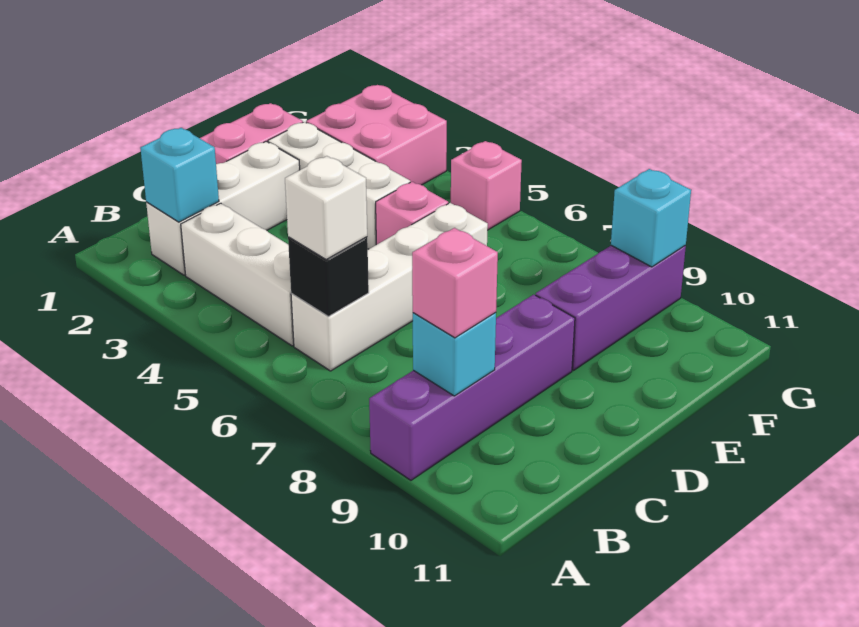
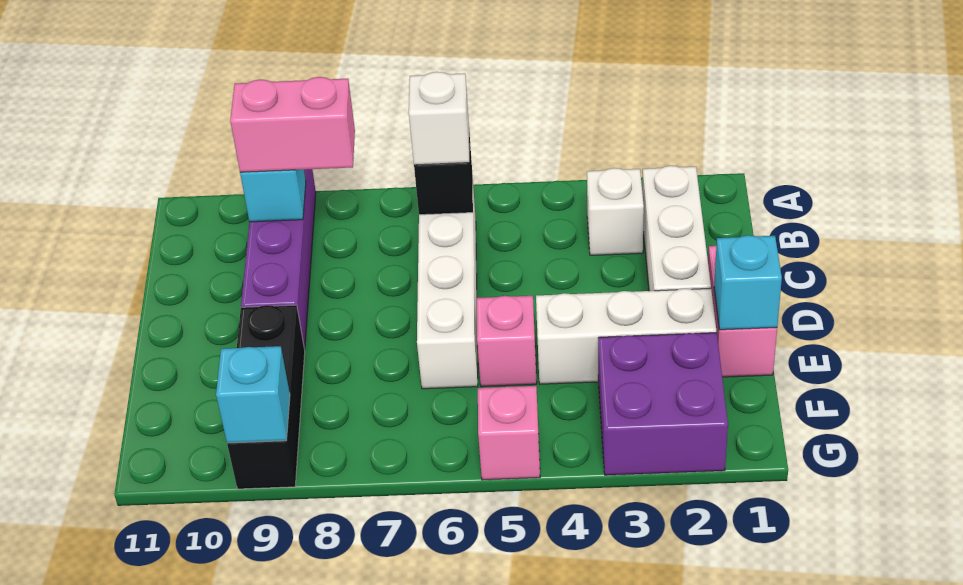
cyan brick B2 level 2 -> cyan brick E1 level 2
white brick B3:B5 level 1 -> white brick B3 level 1
pink brick B9 level 3 -> pink brick B8:B9 level 3
purple brick E9:G9 level 1 -> black brick E9:G9 level 1
pink brick F2:G3 level 1 -> purple brick F2:G3 level 1

